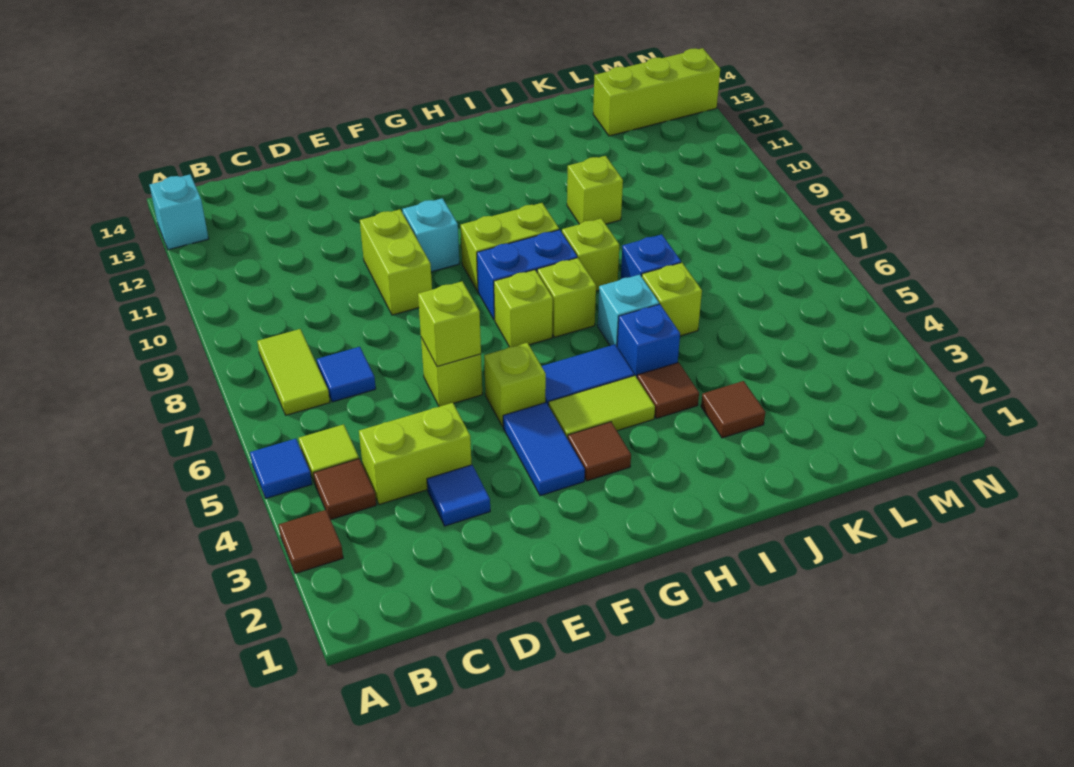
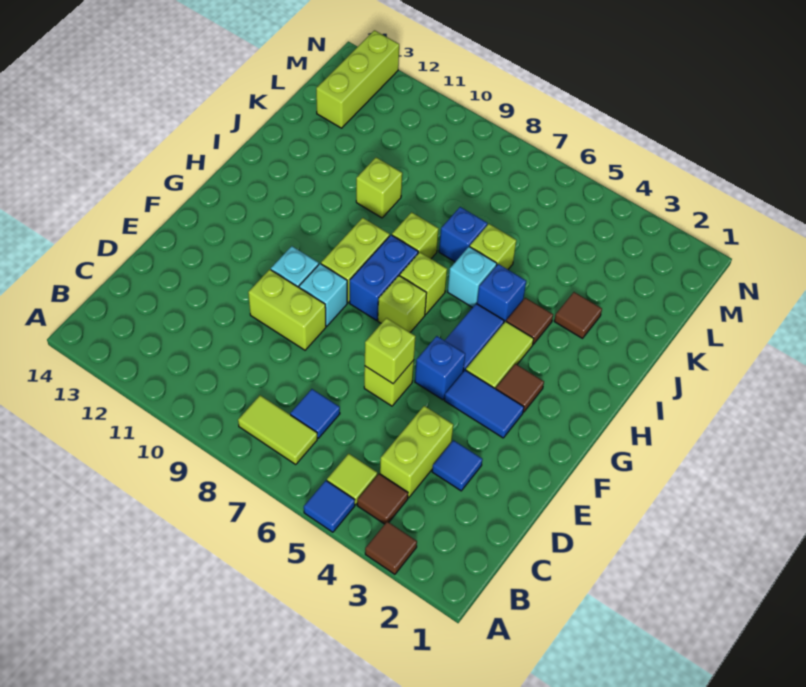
cyan brick A13 level 1 -> cyan brick F9 level 1
lime brick F5 level 1 -> blue brick F5 level 1

